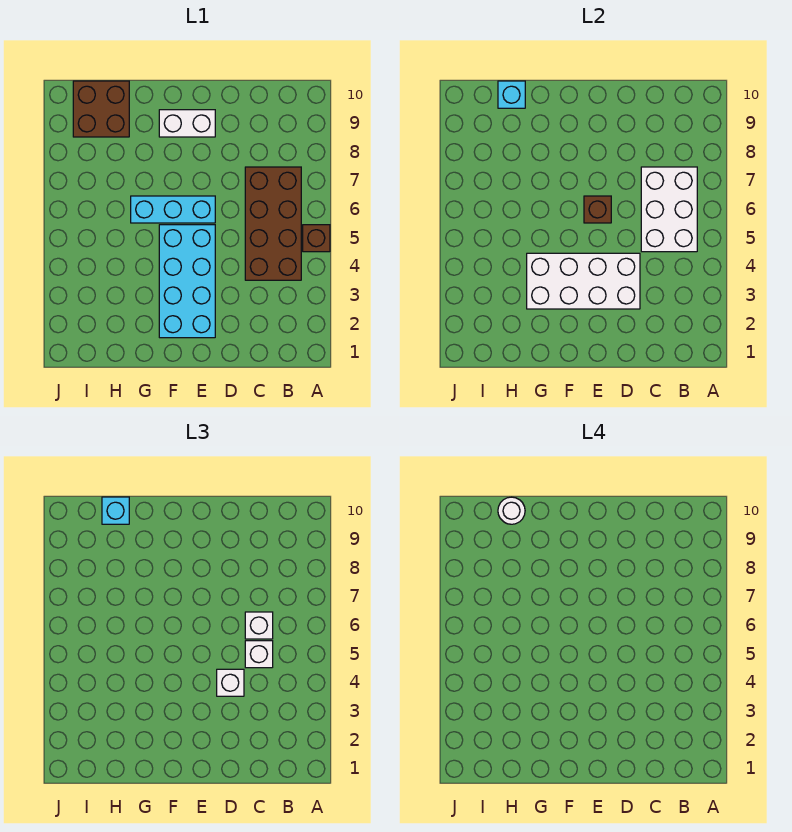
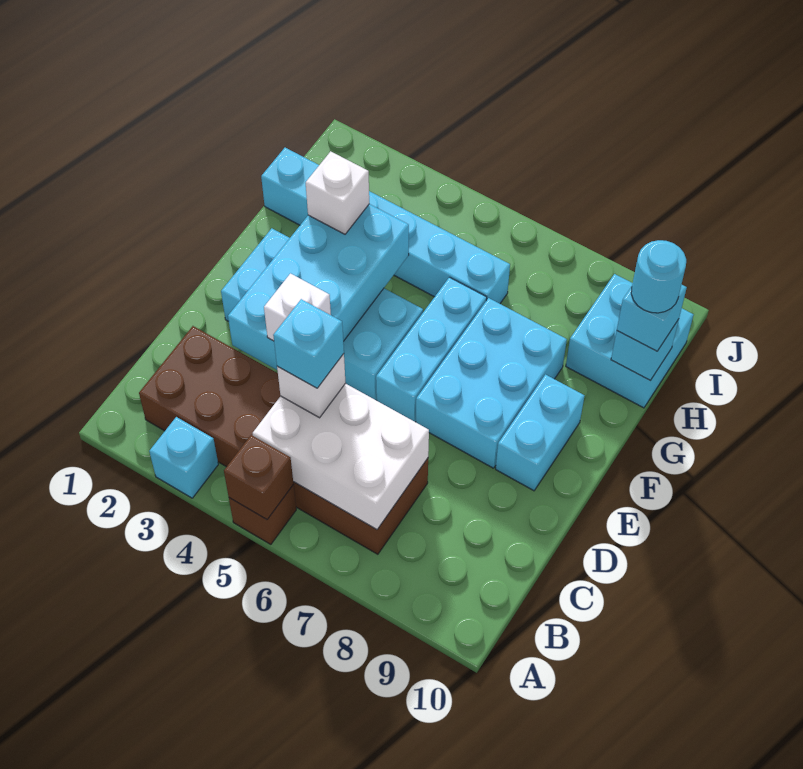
none -> cyan brick A3 level 1
brown brick B4:C7 level 1 -> brown brick B2:C7 level 1
none -> cyan brick C5 level 4
white brick C6 level 3 -> white brick G3 level 3
white brick D3:G4 level 2 -> cyan brick D3:G4 level 2
brown brick E6 level 2 -> brown brick A5 level 2
none -> cyan brick E7:G8 level 1
white brick E9:F9 level 1 -> cyan brick E9:F9 level 1
none -> cyan brick H1:H6 level 1
brown brick H9:I10 level 1 -> cyan brick H9:I10 level 1
white round brick H10 level 4 -> cyan round brick H10 level 4

